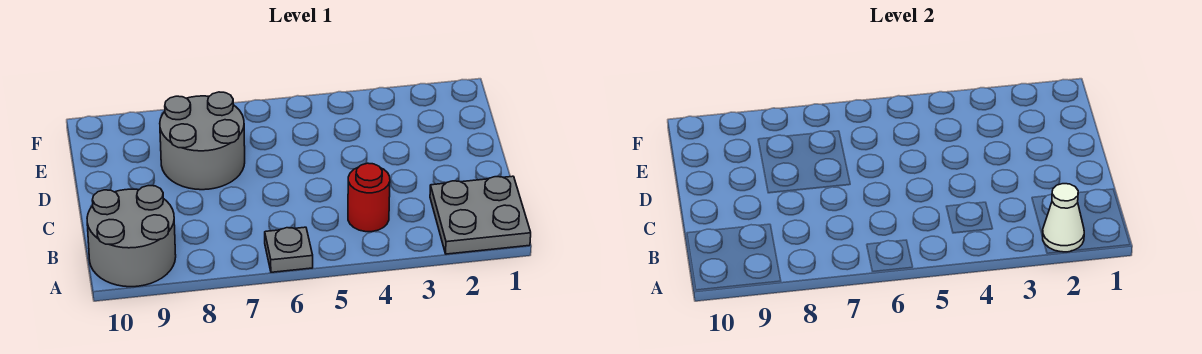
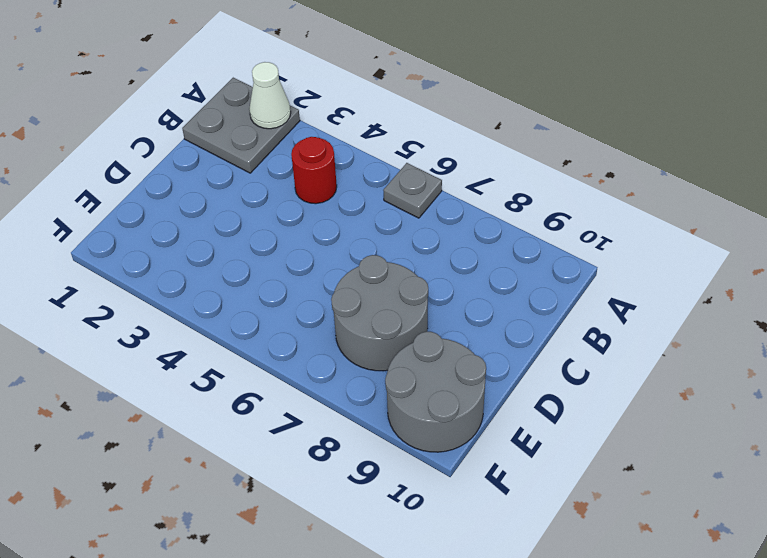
grey round brick A9:B10 level 1 -> grey round brick E9:F10 level 1

